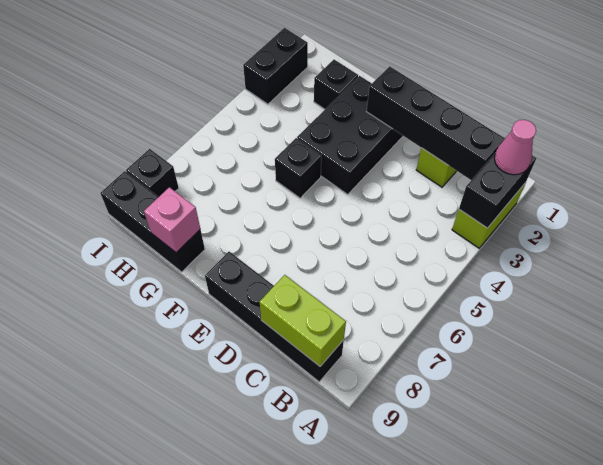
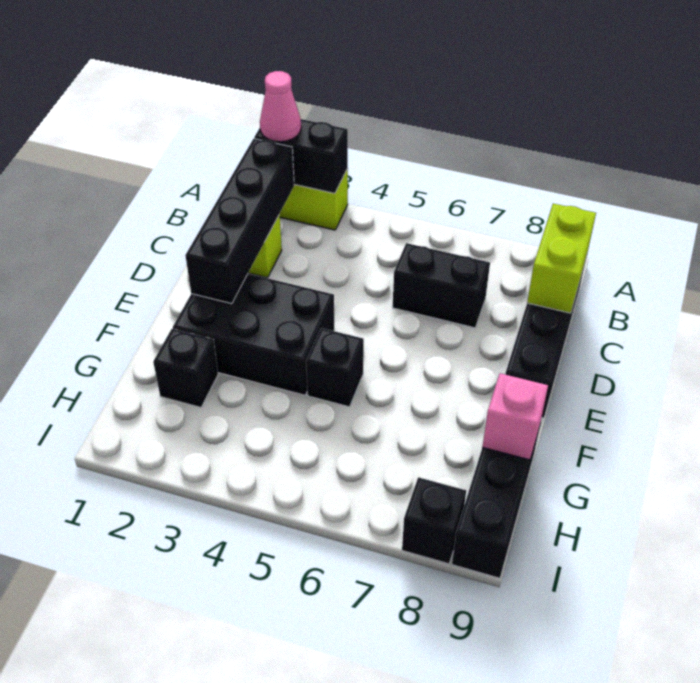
black brick I2:I3 level 1 -> black brick C6:C7 level 1

